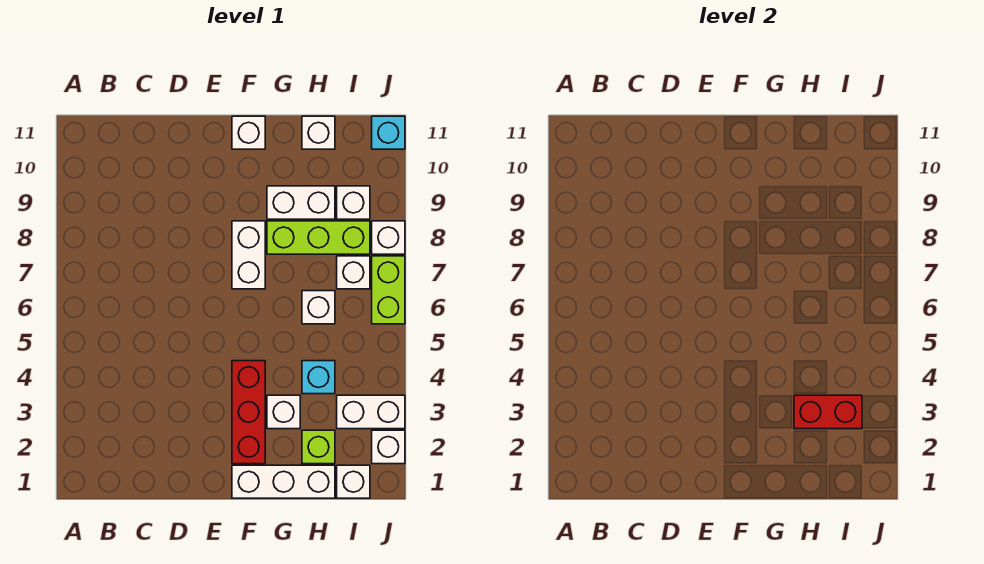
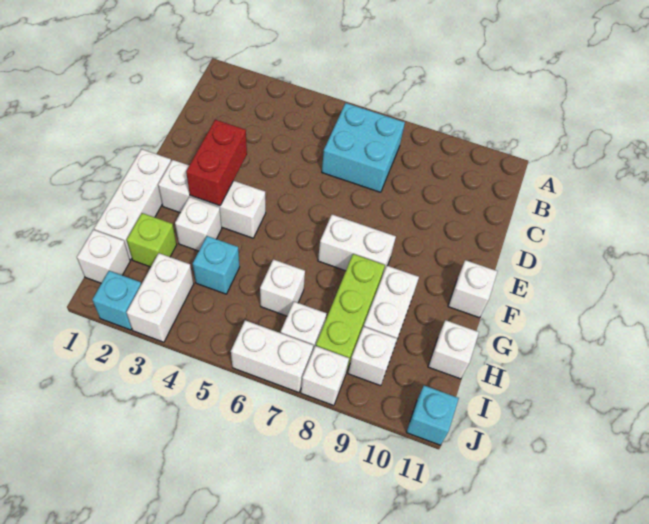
none -> cyan brick B6:C7 level 1
red brick F2:F4 level 1 -> white brick F2:F4 level 1
red brick H3:I3 level 2 -> red brick E3:F3 level 2
white brick J2 level 1 -> cyan brick J2 level 1
lime brick J6:J7 level 1 -> white brick J6:J7 level 1

